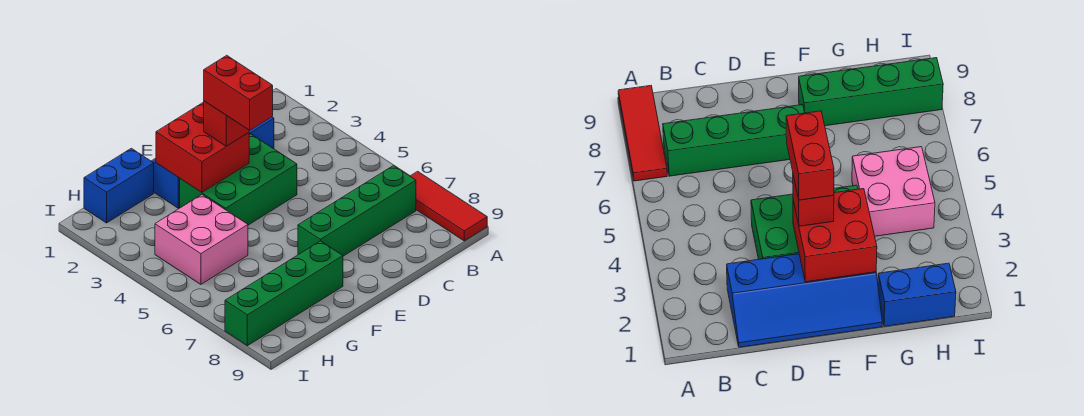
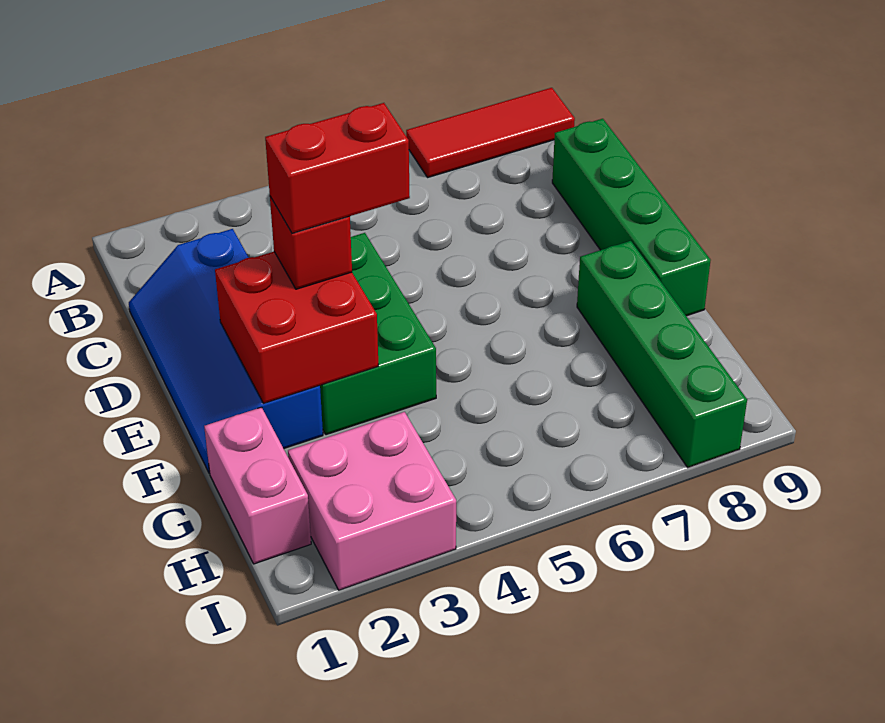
green brick B7:E7 level 1 -> green brick C9:F9 level 1
blue brick G1:H1 level 1 -> pink brick G1:H1 level 1
pink brick G4:H5 level 1 -> pink brick H2:I3 level 1

